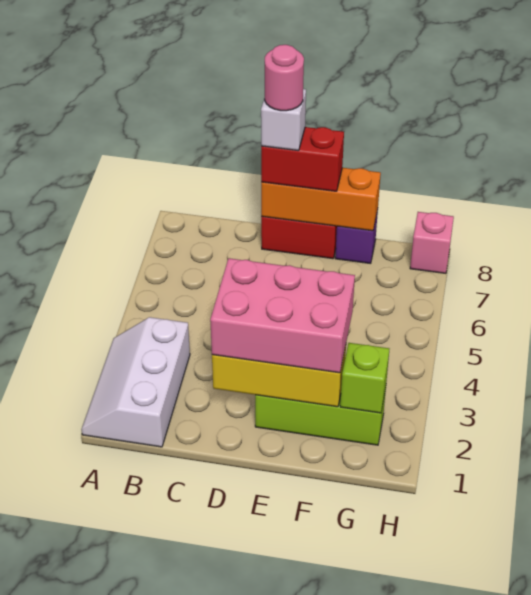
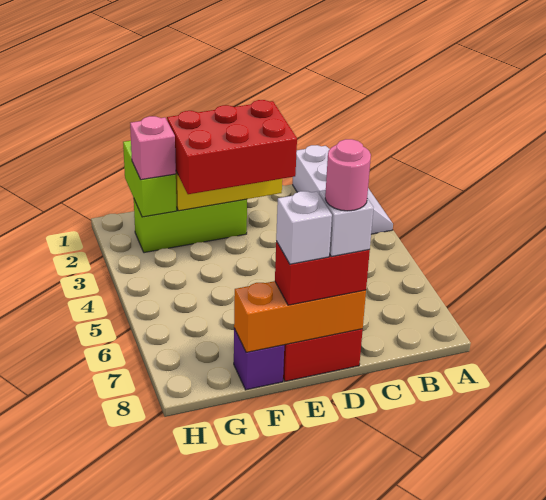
pink brick D2:F3 level 3 -> red brick D2:F3 level 3
none -> white brick E8 level 4
lime brick G2 level 2 -> lime brick G1:G2 level 2
pink brick H8 level 1 -> pink brick G2 level 3

